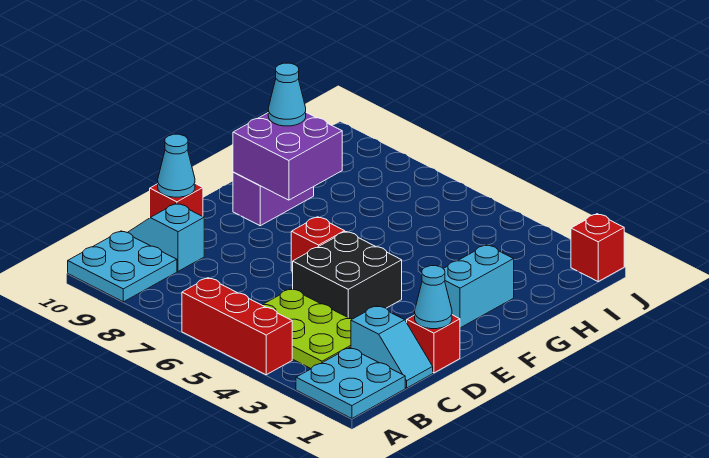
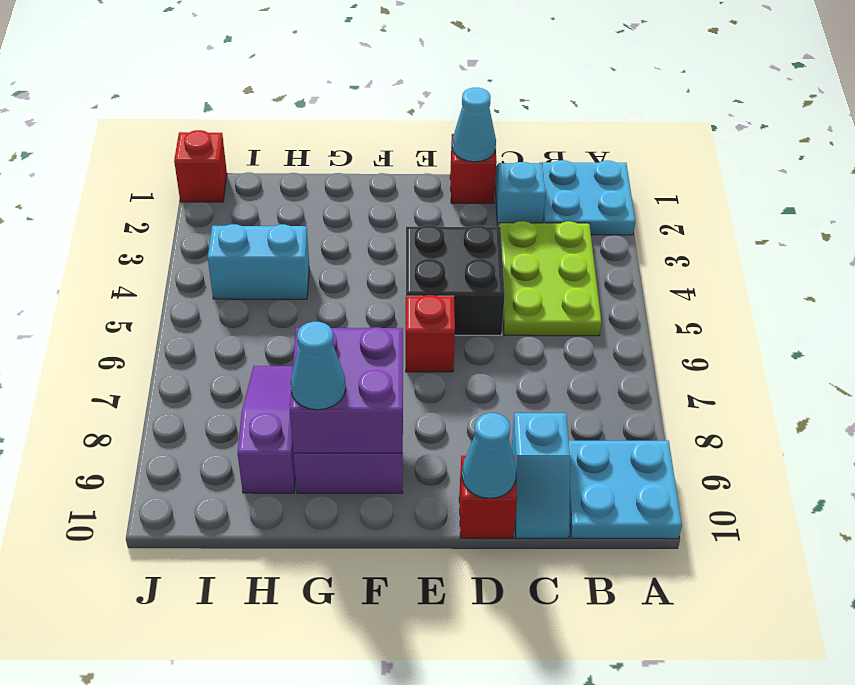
red brick A4:A6 level 1 -> none
cyan brick F2:G2 level 1 -> cyan brick H4:I4 level 1
none -> purple slope H7:H9 level 1 top 9

